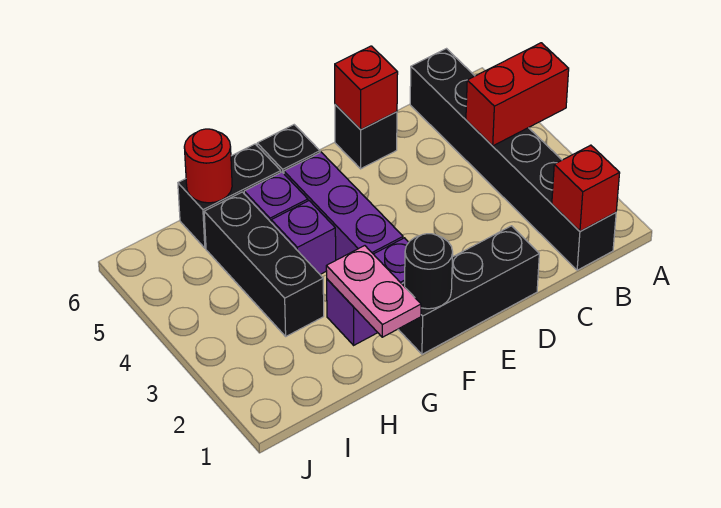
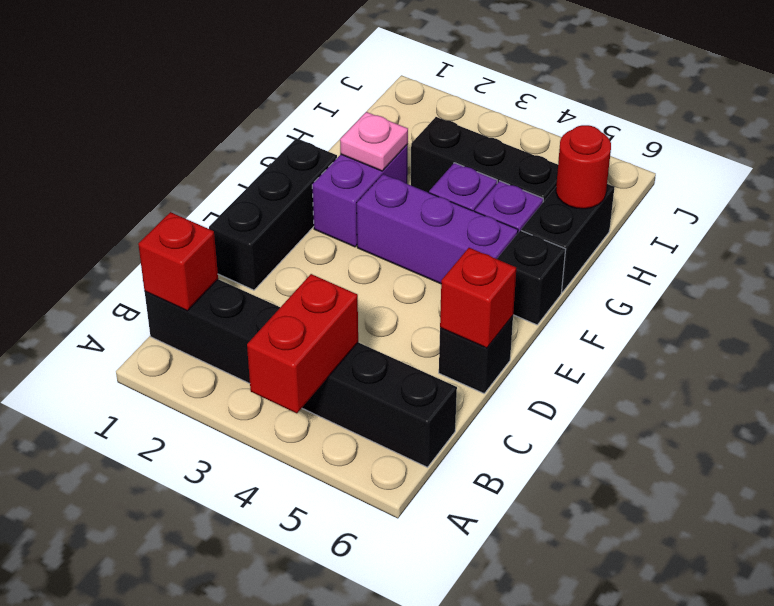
black round brick F1 level 2 -> none
pink plate G1:G2 level 2 -> pink plate G2 level 2

